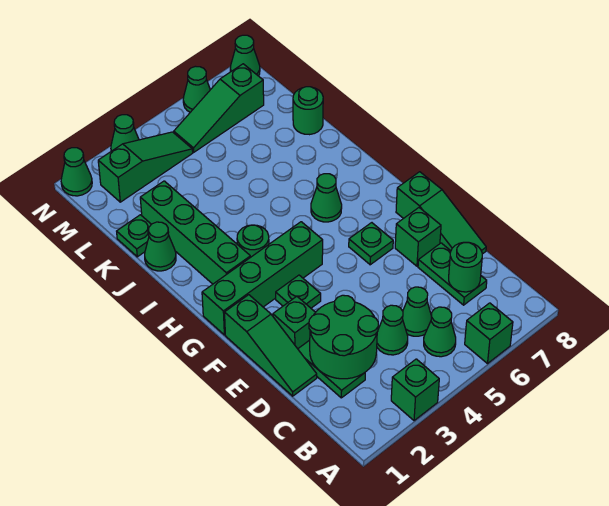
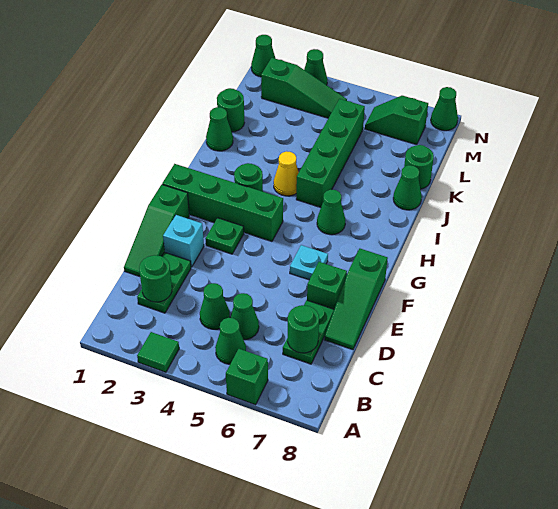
green brick A3 level 1 -> green tile A3 level 1
green round brick C2:D3 level 2 -> green round brick C2 level 2
green brick E2 level 1 -> cyan brick E2 level 1
green plate F6 level 1 -> cyan plate F6 level 1
green brick H2:K2 level 1 -> green brick I5:L5 level 1
none -> yellow cone I4 level 1
green plate K1 level 1 -> green round brick K1 level 1
green slope M5:M7 level 1 top 7 -> green slope M6:M7 level 1 top 7
green cone N6 level 1 -> green cone J8 level 1

